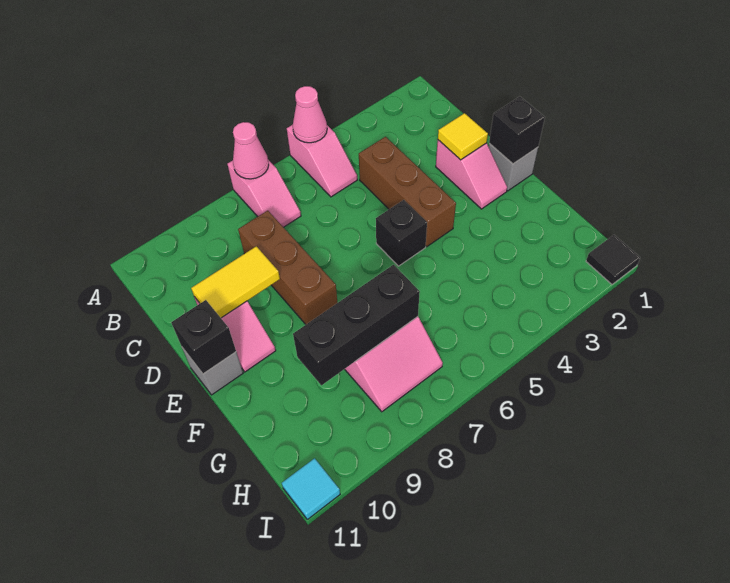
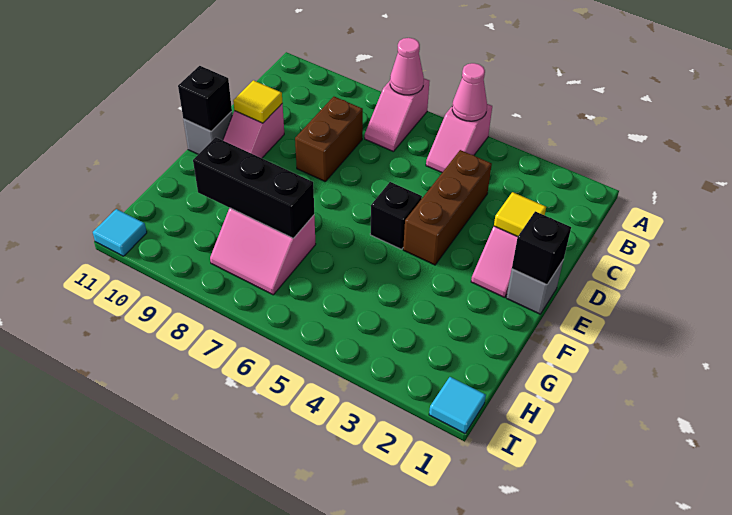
brown brick C8:E8 level 1 -> brown brick C8:D8 level 1
yellow tile D9:D10 level 2 -> yellow tile D10 level 2
black tile I1 level 1 -> cyan tile I1 level 1

